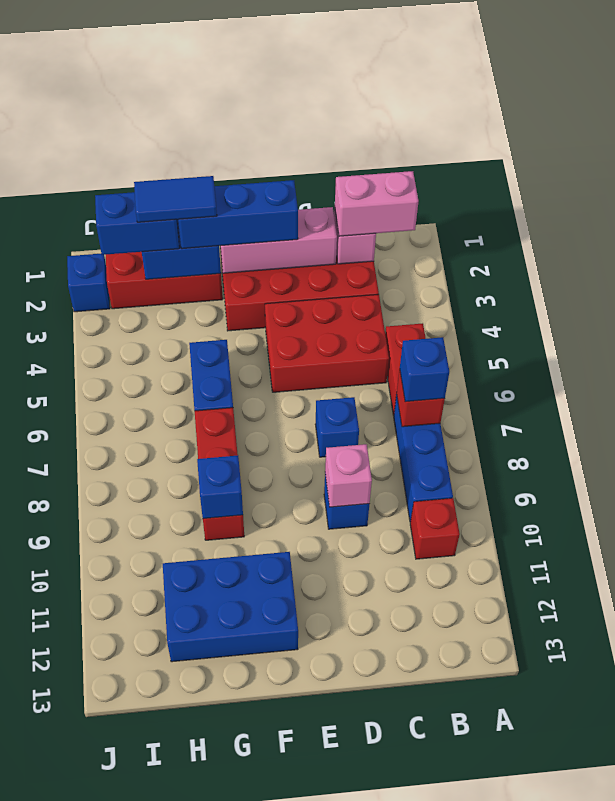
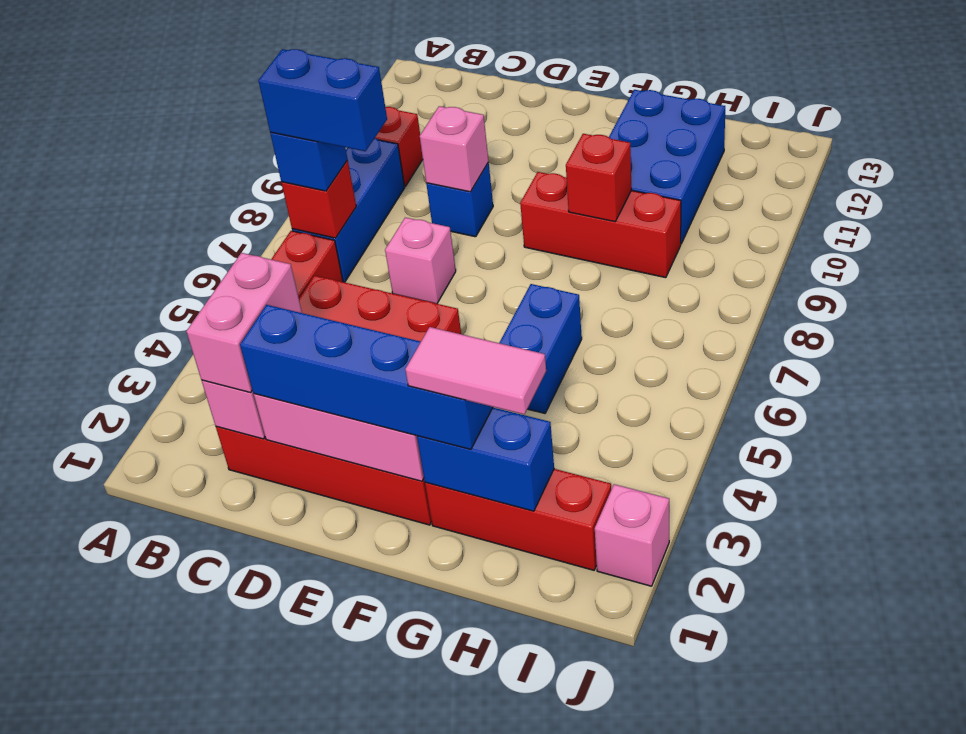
pink brick B2:C2 level 3 -> pink brick C2:C3 level 3
blue brick D7 level 1 -> pink brick D7 level 1
blue brick E2:G2 level 3 -> blue brick D2:G2 level 3
blue brick F11:H12 level 1 -> blue brick G10:H12 level 1
blue tile G2:H2 level 4 -> pink tile G2:H2 level 4
red brick G7:G9 level 1 -> red brick F9:H9 level 1
blue brick G9 level 2 -> red brick G9 level 2
blue brick H2:I2 level 3 -> blue brick B7:C7 level 4
blue brick J2 level 1 -> pink brick J2 level 1

